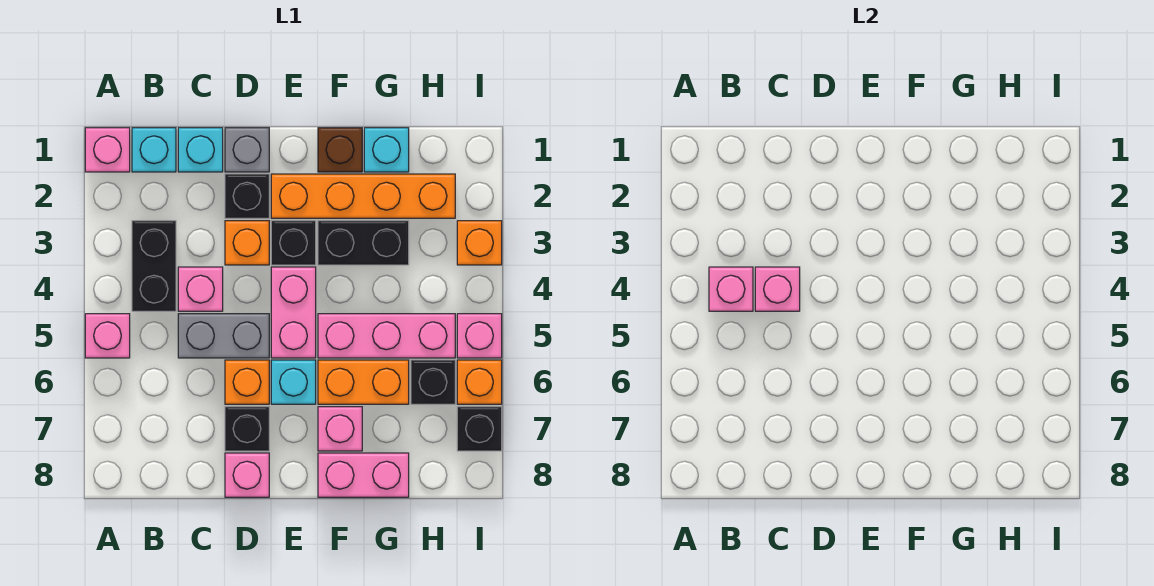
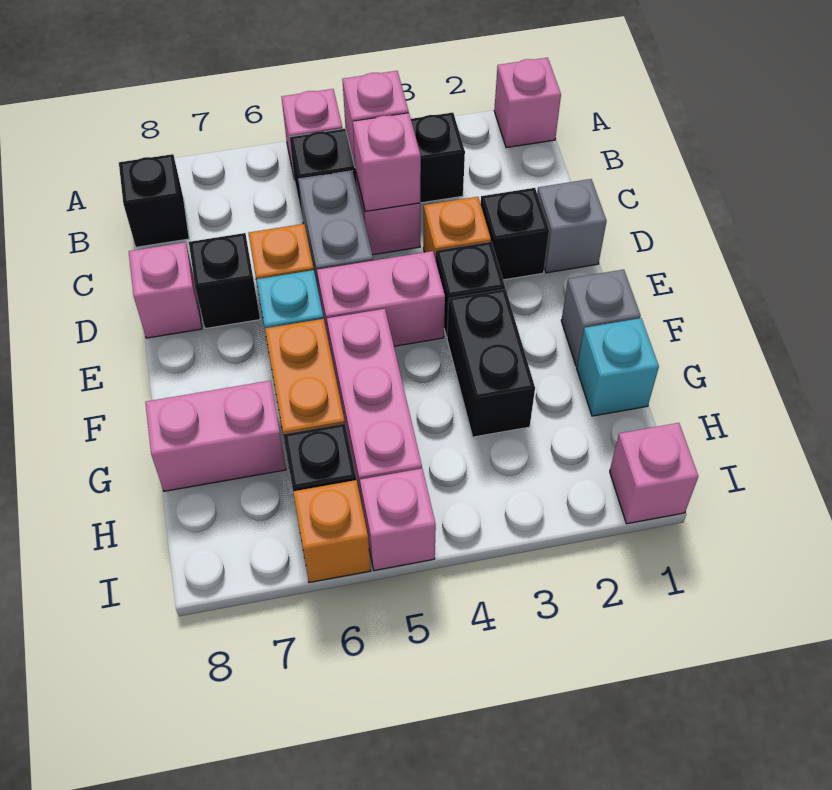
cyan brick B1 level 1 -> none
black brick B3:B4 level 1 -> black brick B3:B5 level 1
cyan brick C1 level 1 -> none
orange brick E2:H2 level 1 -> none
brown brick F1 level 1 -> grey brick F1 level 1
pink brick F7 level 1 -> pink brick I1 level 1
pink brick F8:G8 level 1 -> pink brick G7:G8 level 1
orange brick I3 level 1 -> none
black brick I7 level 1 -> black brick B8 level 1

